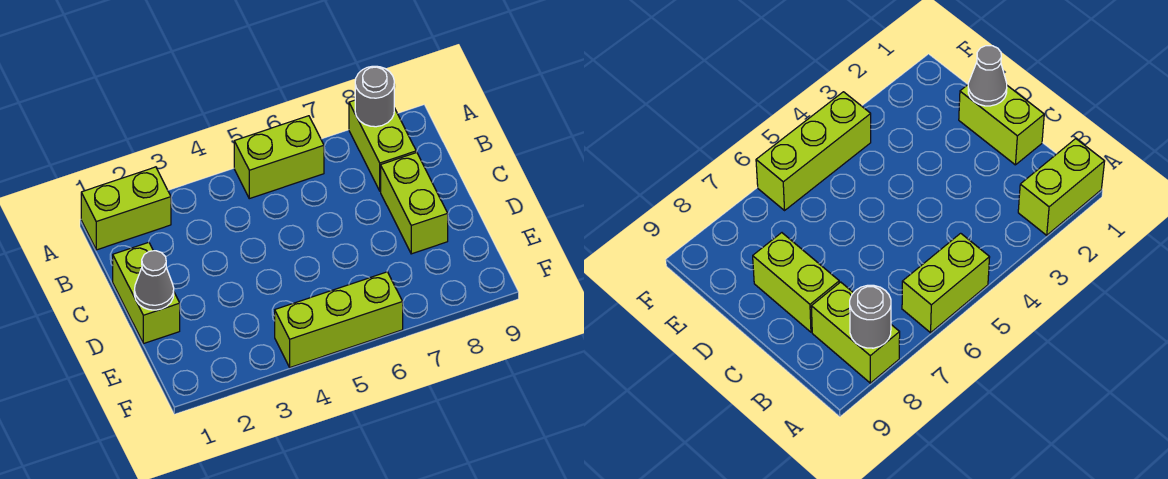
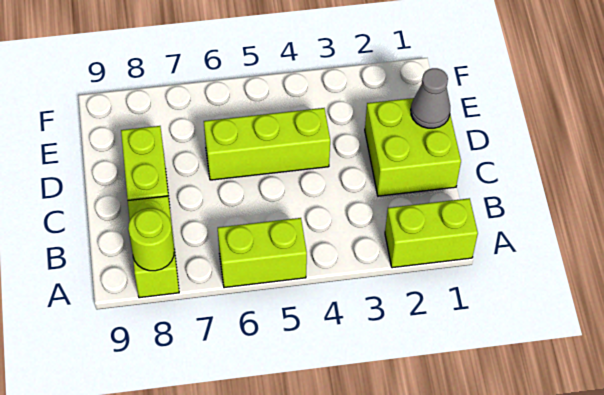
grey round brick A8 level 2 -> lime round brick A8 level 2
lime brick C1:D1 level 1 -> lime brick C1:D2 level 1
lime brick F4:F6 level 1 -> lime brick D4:D6 level 1

